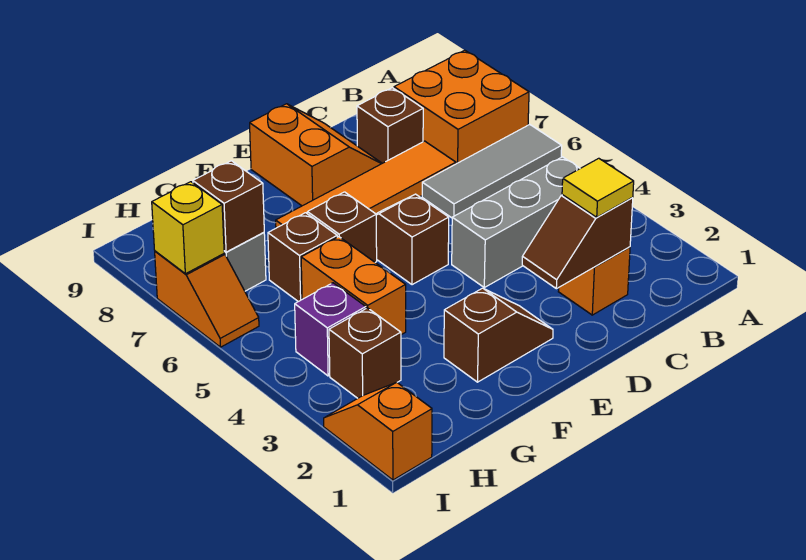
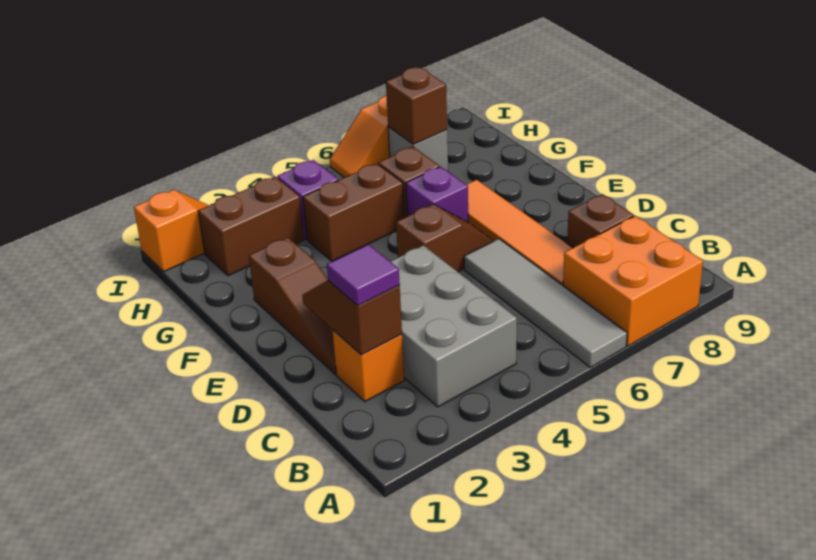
grey tile A6:C6 level 1 -> grey tile A6:D6 level 1
grey brick B4:D4 level 1 -> grey brick B3:D4 level 1
yellow tile C2 level 3 -> purple tile C2 level 3
orange slope D8:E9 level 1 top E -> none
brown slope E2:F2 level 1 top F -> brown slope D2:F2 level 1 top F
brown brick F6 level 1 -> purple brick F6 level 1
orange brick G4:G5 level 1 -> brown brick G4:G5 level 1
brown brick H3 level 1 -> brown brick H2:H3 level 1
yellow brick I7 level 2 -> none

